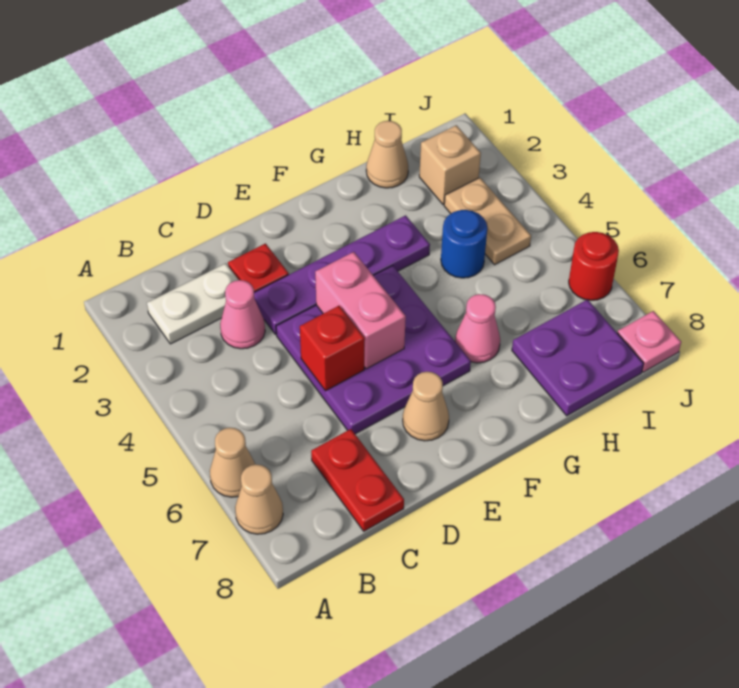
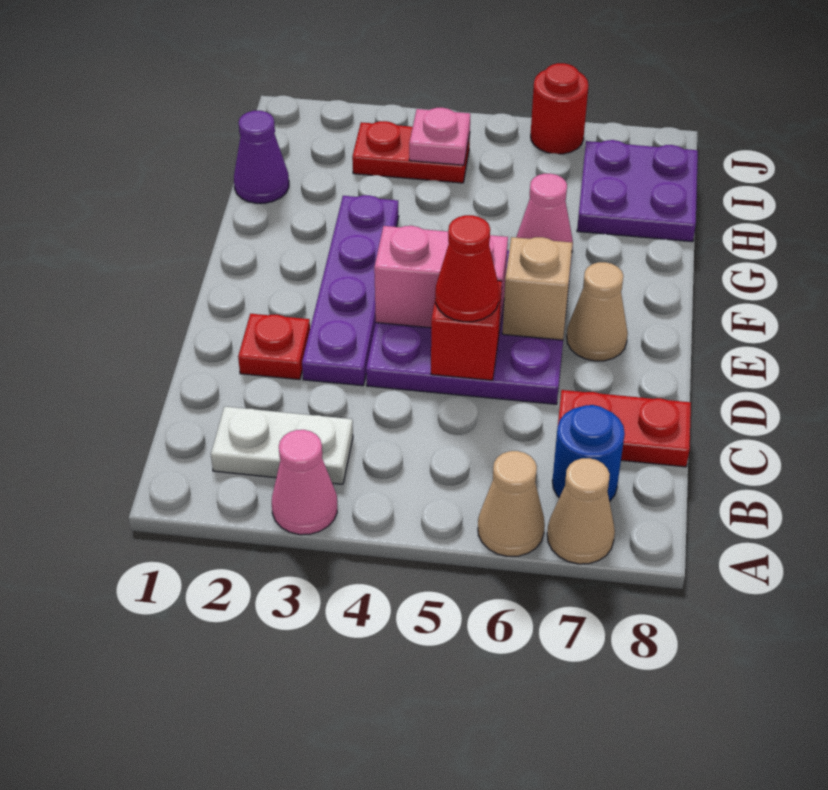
white plate B2:C2 level 1 -> white plate B2:B3 level 1
pink cone C3 level 1 -> pink cone A3 level 1
none -> red cone D5 level 3
tan cone H1 level 1 -> purple cone H1 level 1
blue round brick H4 level 1 -> blue round brick B7 level 1
tan brick I2 level 1 -> tan brick E6 level 2
tan plate I3:I4 level 1 -> red plate I3:I4 level 1
pink plate J8 level 1 -> pink plate I4 level 2

